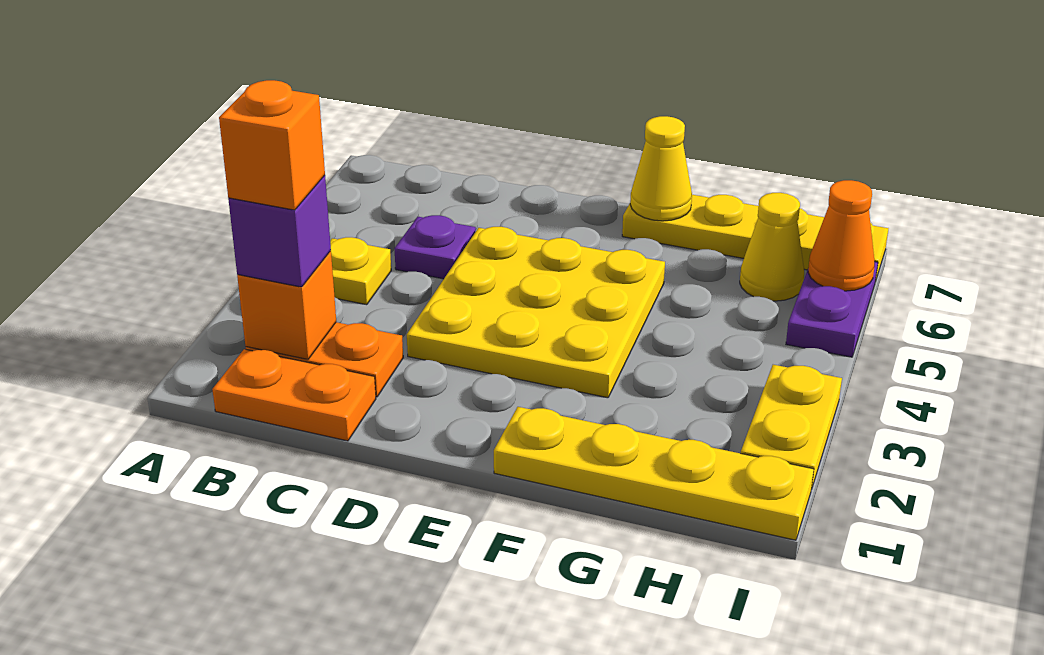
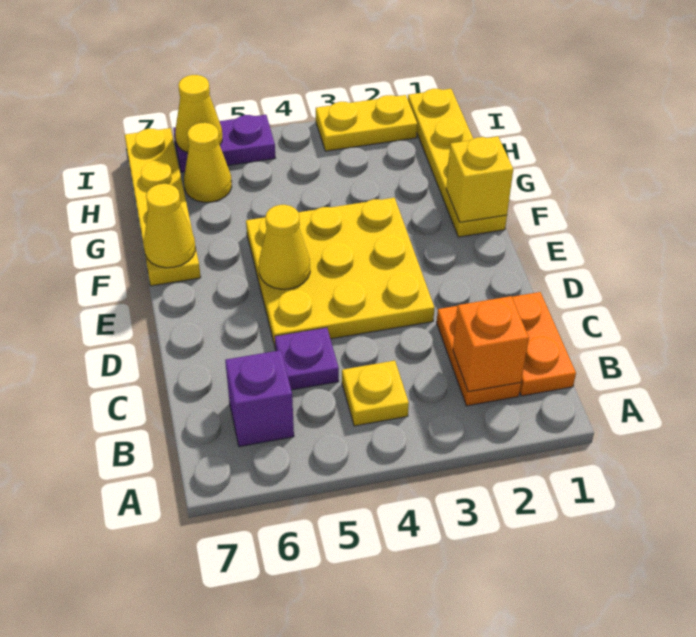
purple brick B2 level 3 -> purple brick B6 level 1
orange brick B2 level 4 -> none
none -> yellow cone E5 level 2
none -> yellow brick F1 level 2
orange cone I6 level 2 -> yellow cone I6 level 2

